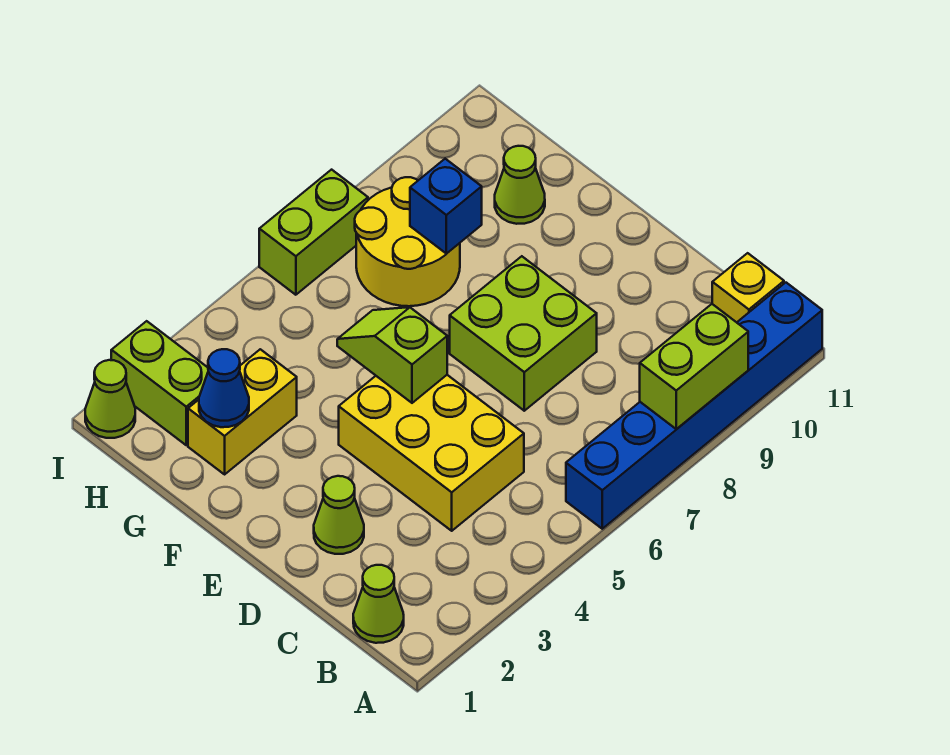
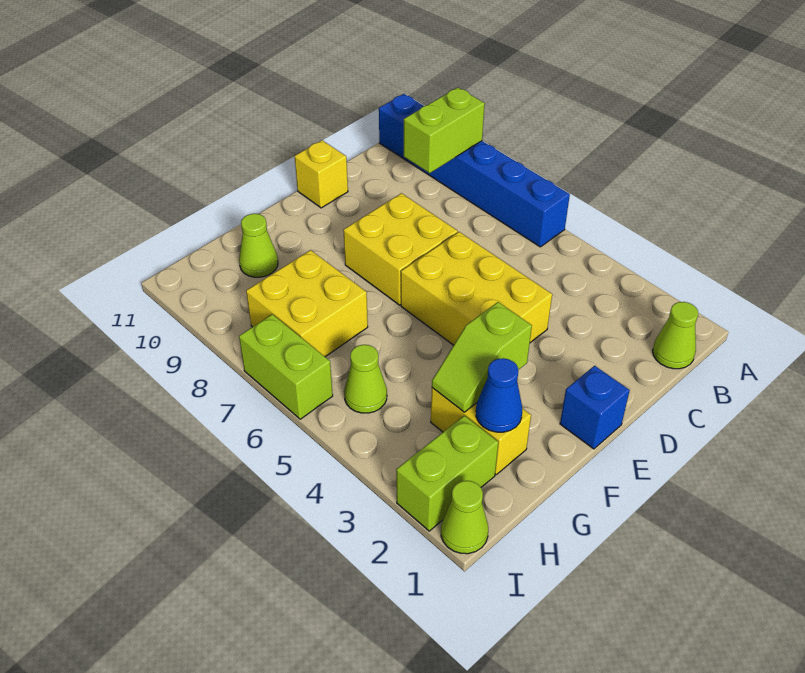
lime brick A8:A9 level 2 -> lime brick A9:B9 level 2
yellow brick B11 level 1 -> yellow brick D11 level 1
yellow brick C4:E5 level 1 -> yellow brick D4:E6 level 1
lime cone D2 level 1 -> lime cone H5 level 1
lime brick D7:E8 level 1 -> yellow brick D7:E8 level 1
lime slope E5:F5 level 2 top E -> lime slope F3:G3 level 2 top F
yellow round brick G7:H8 level 1 -> yellow brick G7:H8 level 1
blue brick G8 level 2 -> blue brick E1 level 1

